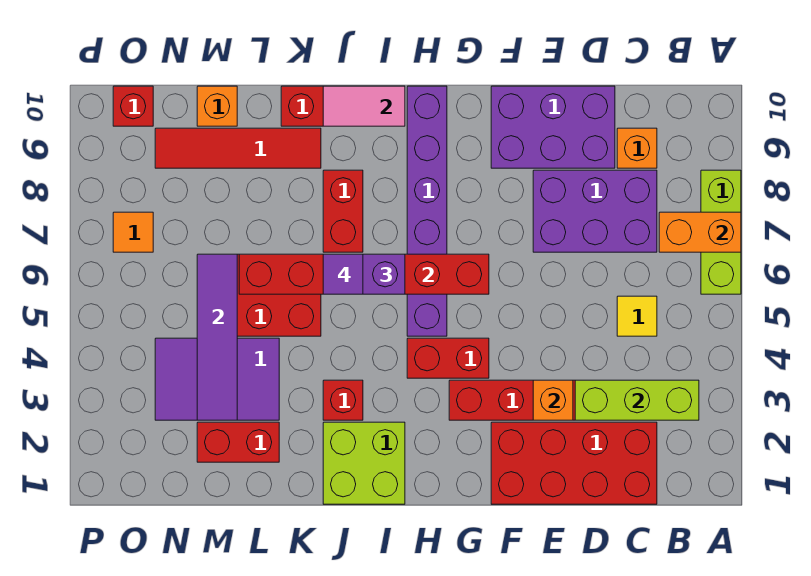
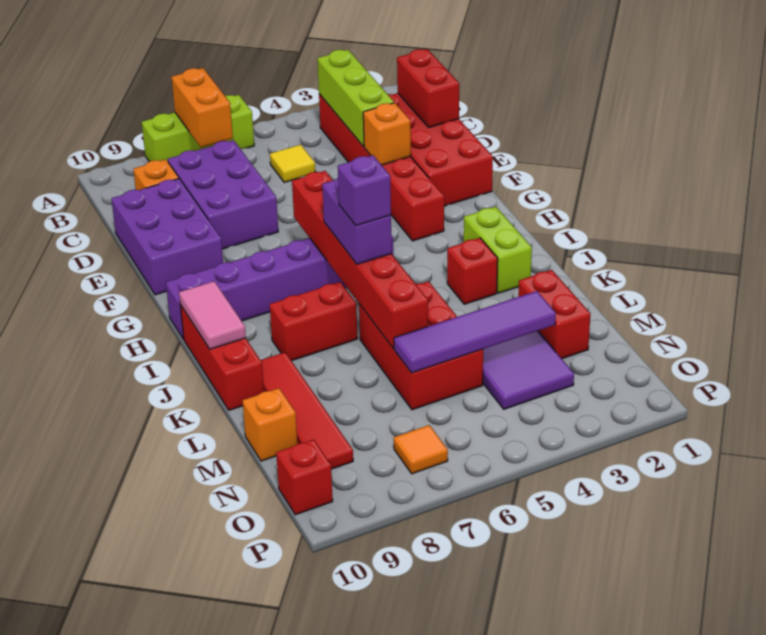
red brick G4:H4 level 1 -> red brick C1:D1 level 2
lime brick I1:J2 level 1 -> lime brick I2:J2 level 1
purple tile J6 level 4 -> purple brick J6 level 4

